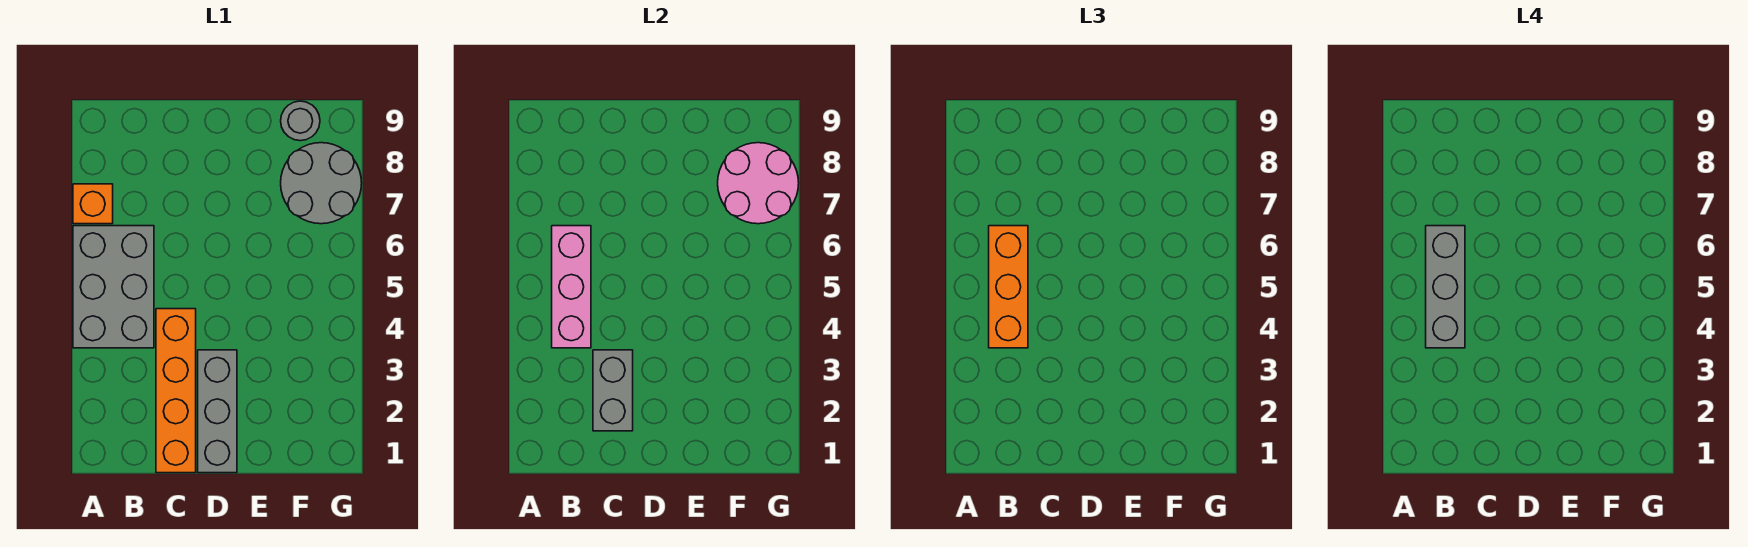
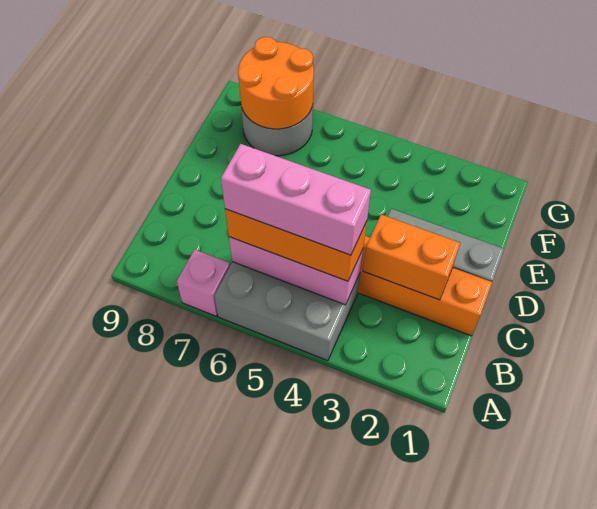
orange brick A7 level 1 -> pink brick A7 level 1
grey brick B4:B6 level 4 -> pink brick B4:B6 level 4
grey brick C2:C3 level 2 -> orange brick C2:C3 level 2
pink round brick F7:G8 level 2 -> orange round brick F7:G8 level 2
grey round brick F9 level 1 -> none

